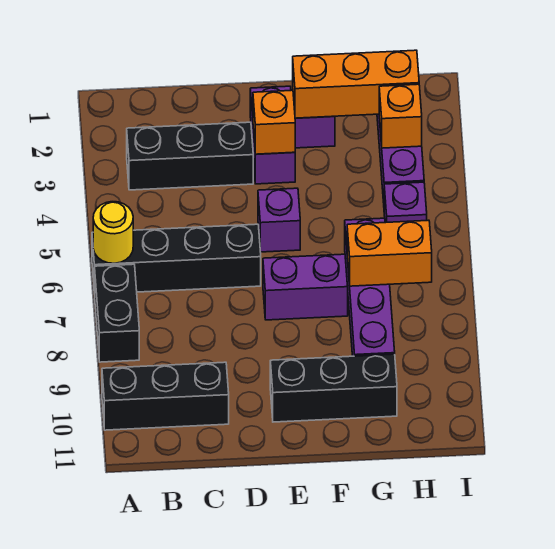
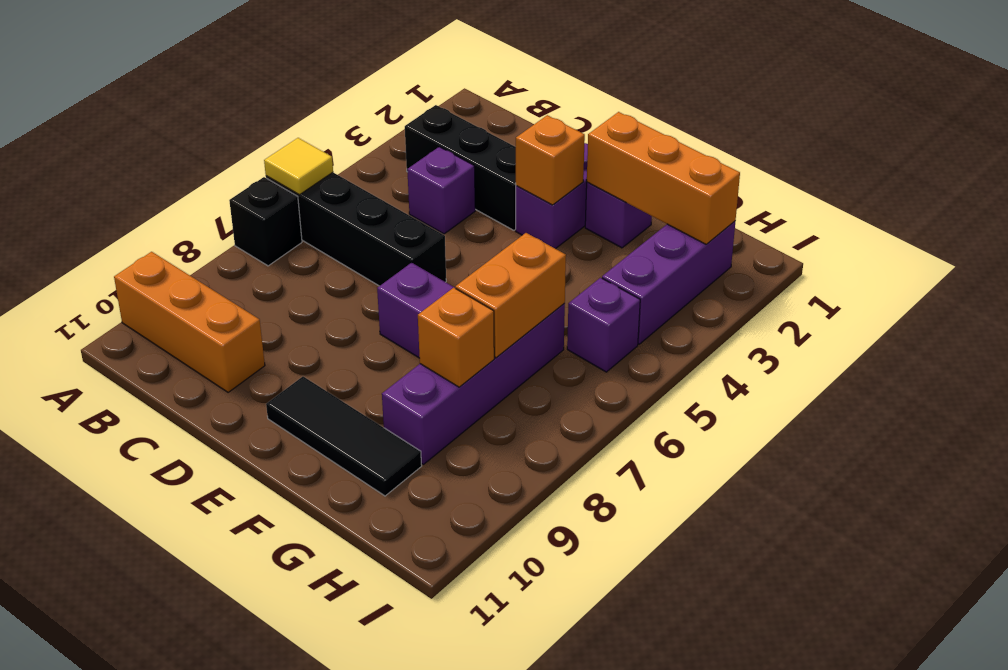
yellow round brick A6 level 2 -> yellow tile A6 level 2
black brick A7:A8 level 1 -> black brick A7 level 1
black brick A10:C10 level 1 -> orange brick A10:C10 level 1
purple brick E5 level 1 -> purple brick C4 level 1
black brick E10:G10 level 1 -> black tile E10:G10 level 1
orange brick G7:H7 level 2 -> orange brick G6:G7 level 2
orange brick H3 level 2 -> orange brick G8 level 2

